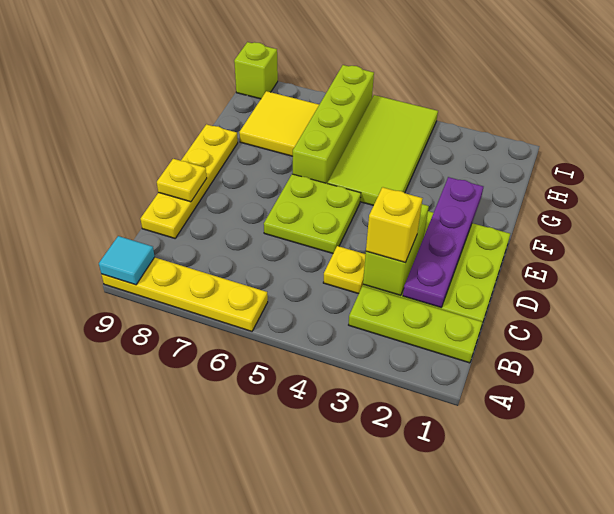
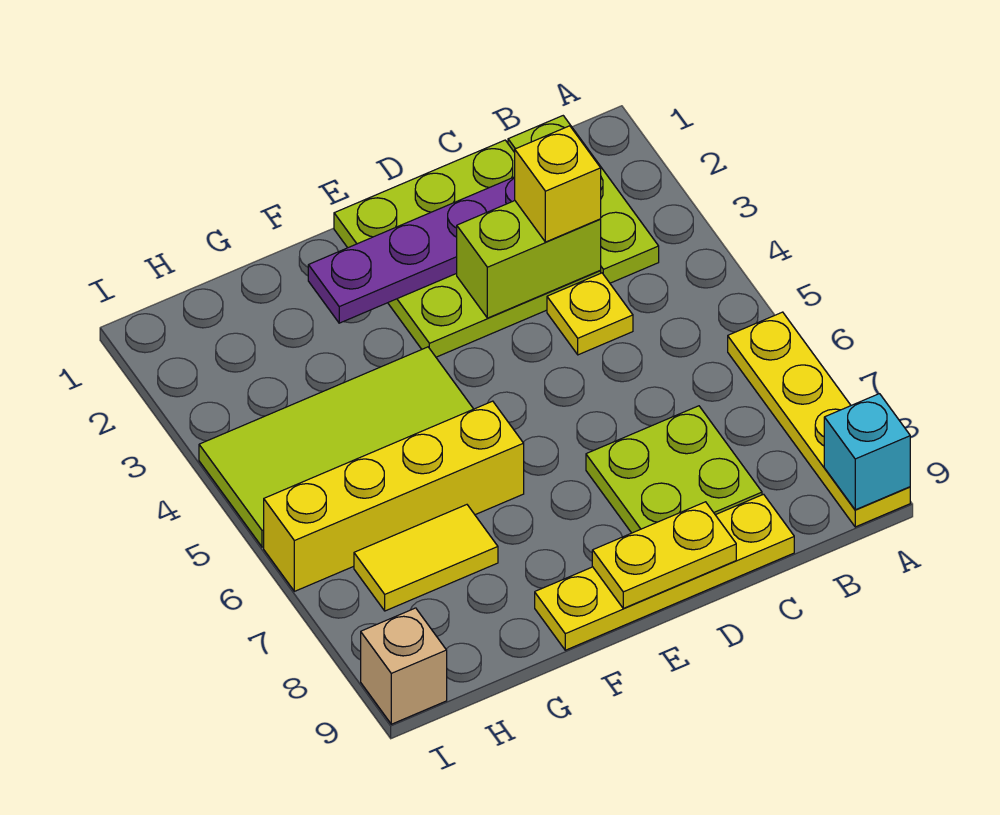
cyan tile A9 level 2 -> cyan brick A9 level 2
lime plate D5:E6 level 1 -> lime plate C7:D8 level 1
yellow plate D9 level 2 -> yellow plate D9:E9 level 2
lime brick F6:I6 level 1 -> yellow brick F6:I6 level 1
yellow tile G7:H8 level 1 -> yellow tile G7:H7 level 1
lime brick I9 level 1 -> tan brick I9 level 1

